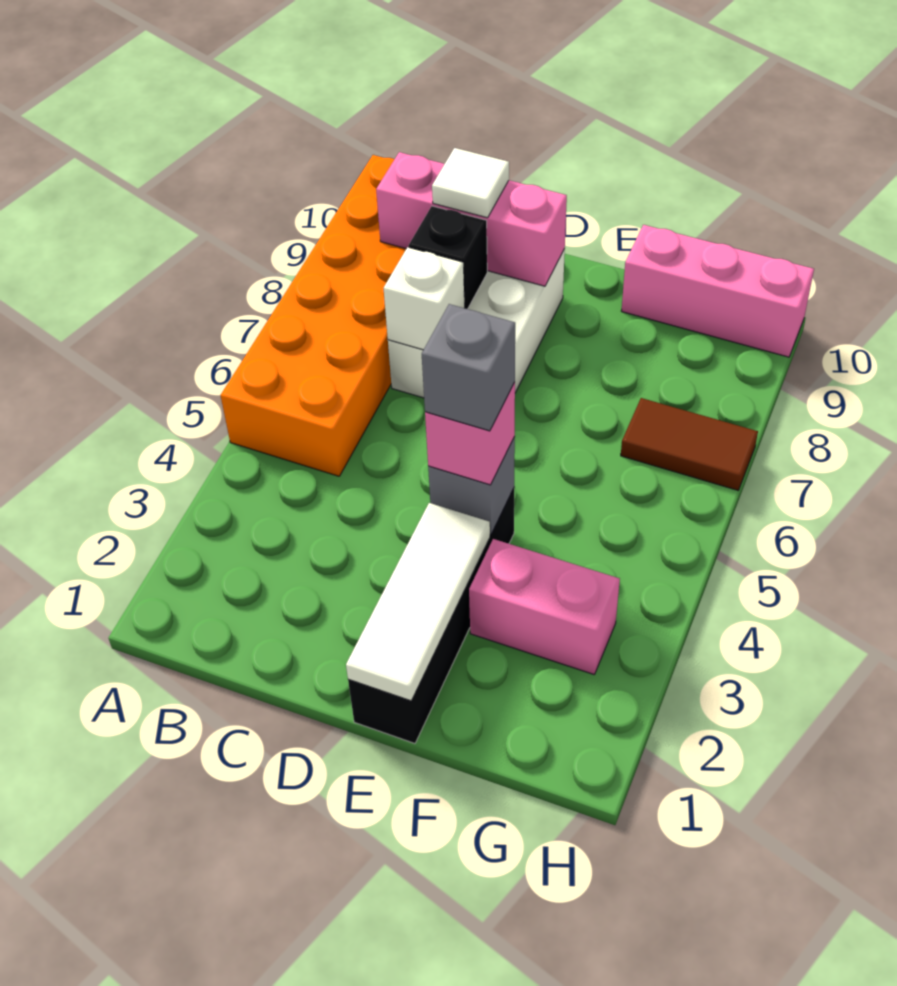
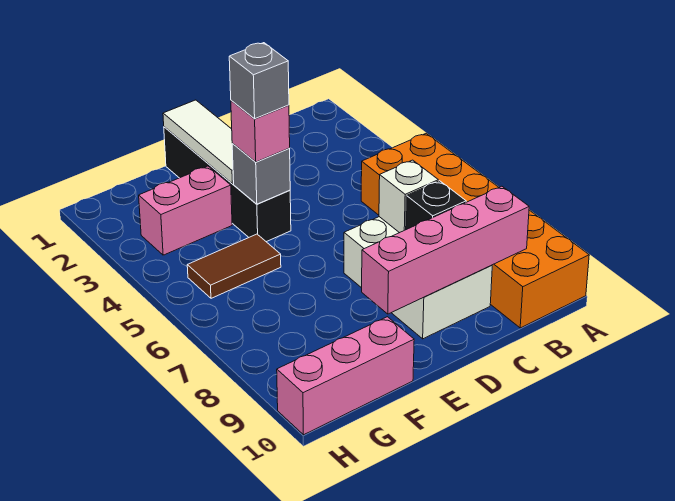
pink brick B9:D9 level 2 -> pink brick B9:E9 level 2
white tile C9 level 3 -> none
brown tile G7:H7 level 1 -> brown tile F5:G5 level 1

